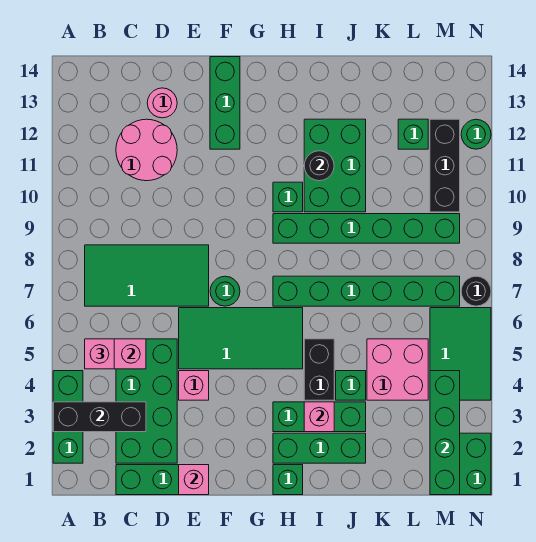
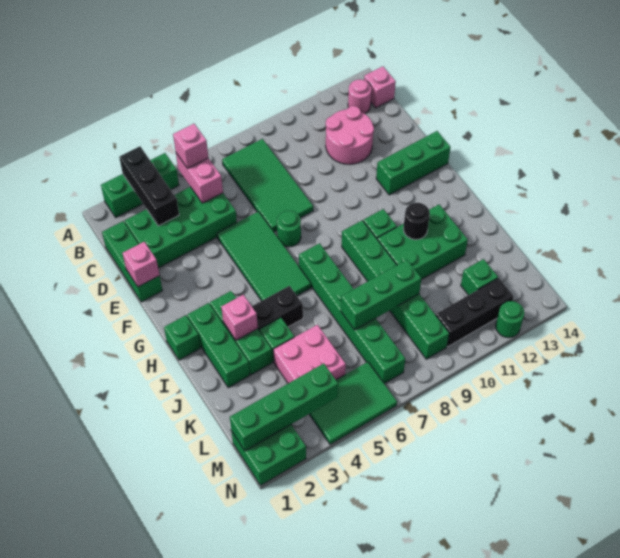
pink round brick D13 level 1 -> pink round brick B13 level 1
pink brick E4 level 1 -> pink brick B14 level 1
none -> green brick K7:K9 level 2
black round brick N7 level 1 -> none

